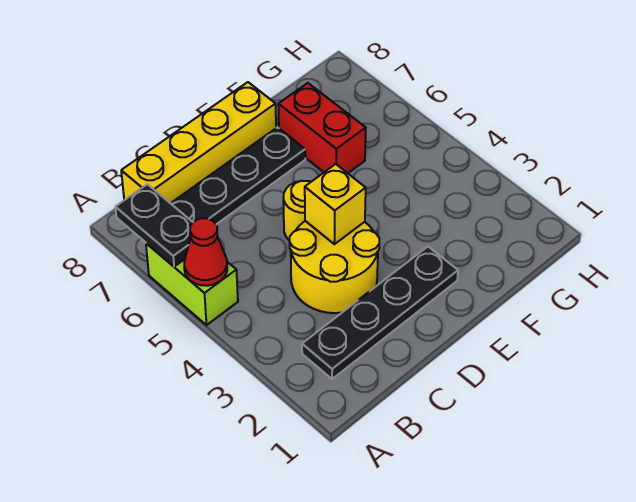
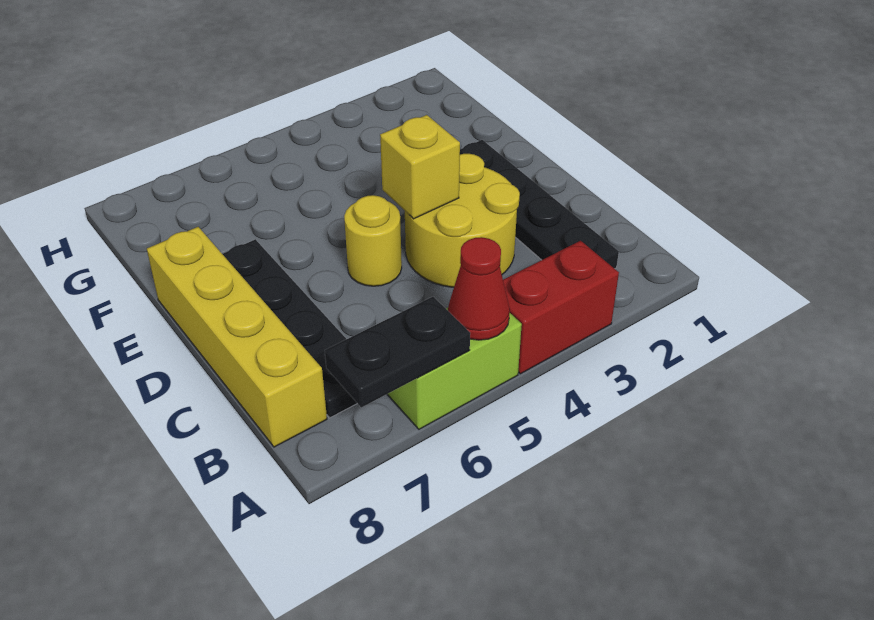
red brick F6:F7 level 1 -> red brick A3:A4 level 1

